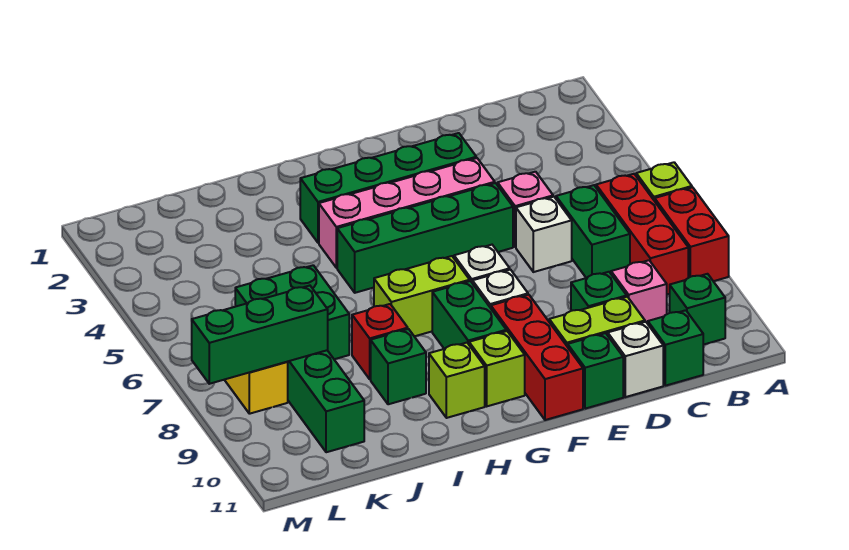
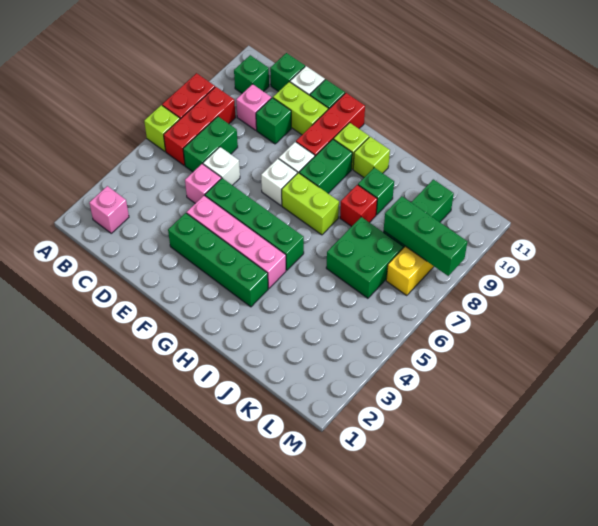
none -> pink brick B2 level 1

